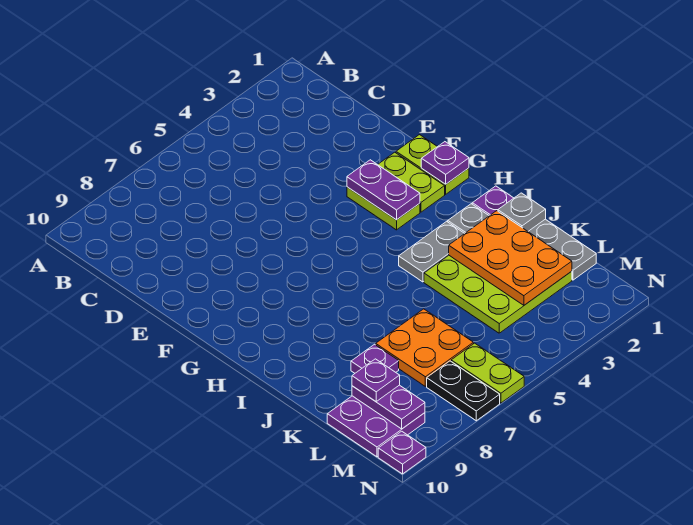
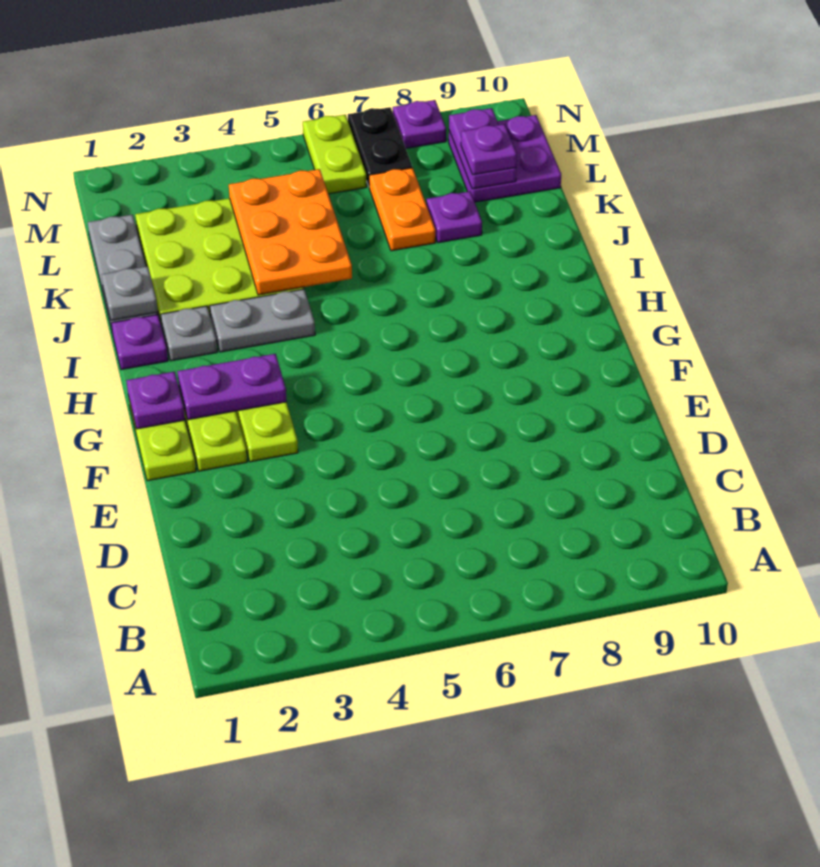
purple plate F3:G3 level 2 -> purple plate G2:G3 level 2
orange plate J2:L3 level 2 -> orange plate J4:L5 level 2
orange plate K6:L7 level 1 -> orange plate K7:L7 level 1
purple plate N10 level 1 -> purple plate N8 level 1

